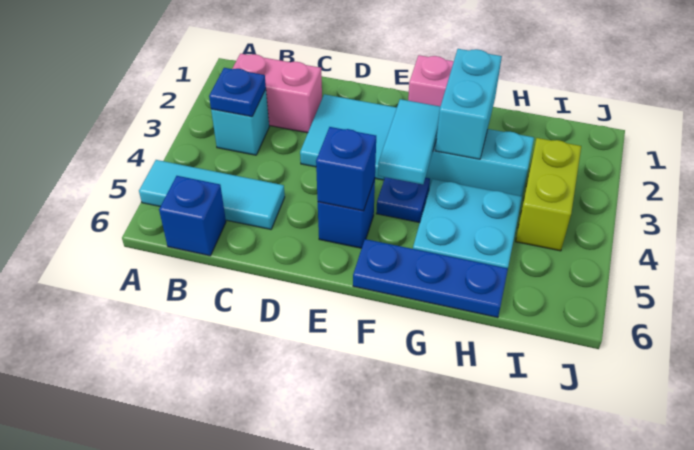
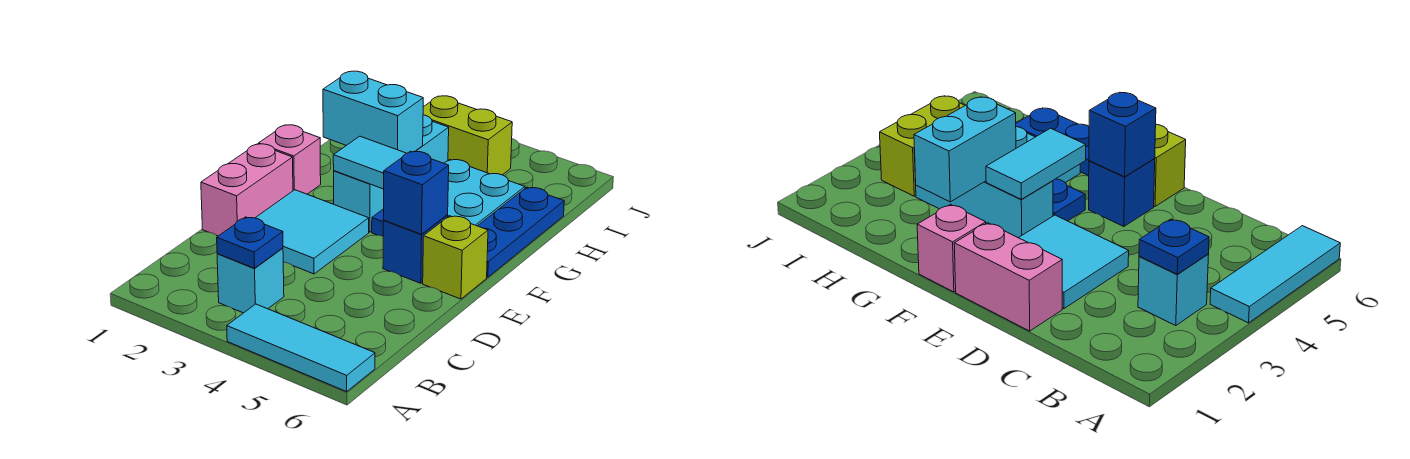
cyan tile A5:C5 level 1 -> cyan tile A4:A6 level 1
pink brick B2:C2 level 1 -> pink brick D1:E1 level 1
blue brick B6 level 1 -> none
none -> lime brick E6 level 1

